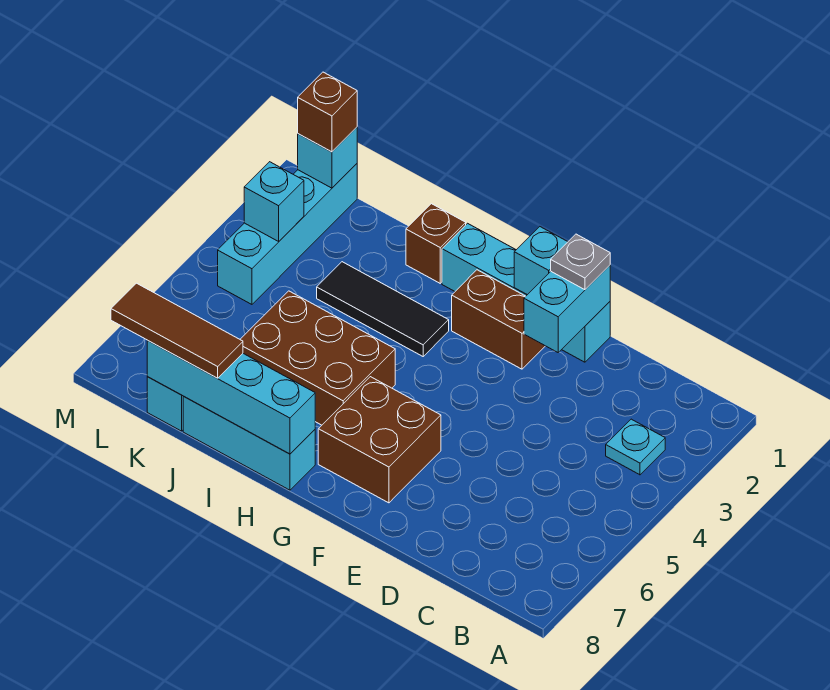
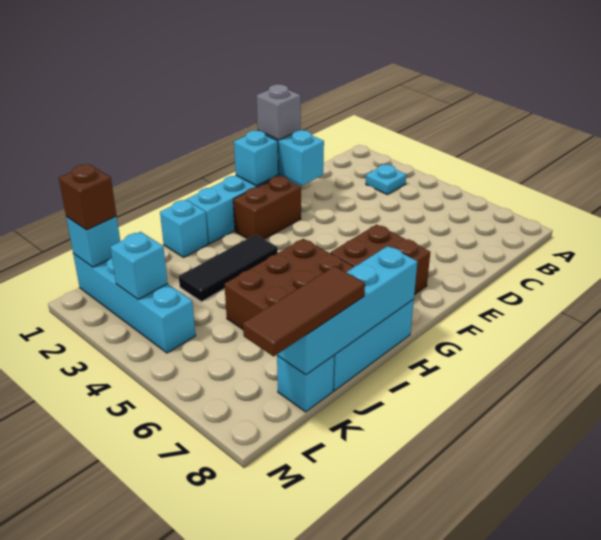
grey plate E1 level 3 -> grey brick E1 level 3
brown brick I1 level 1 -> cyan brick I1 level 1

